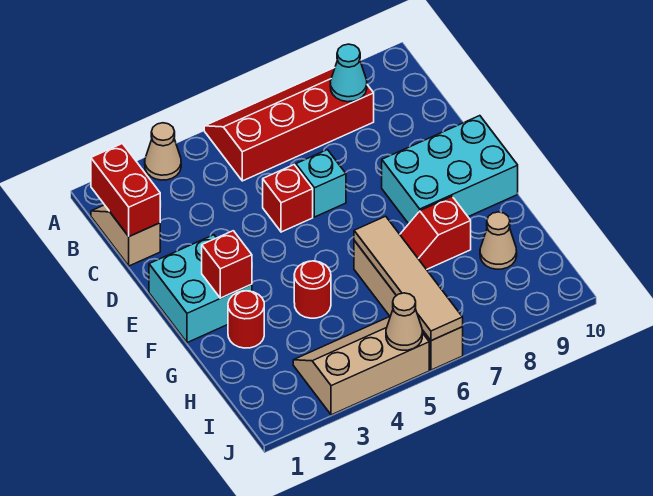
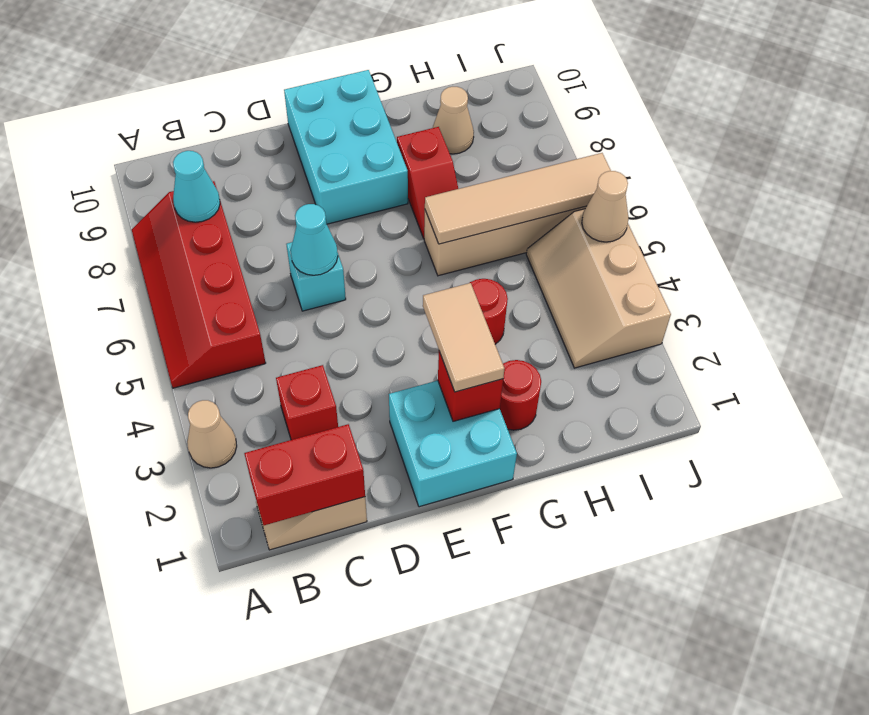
red brick D5 level 1 -> red brick C3 level 1
none -> cyan cone D6 level 2
none -> tan tile F2:F3 level 3

